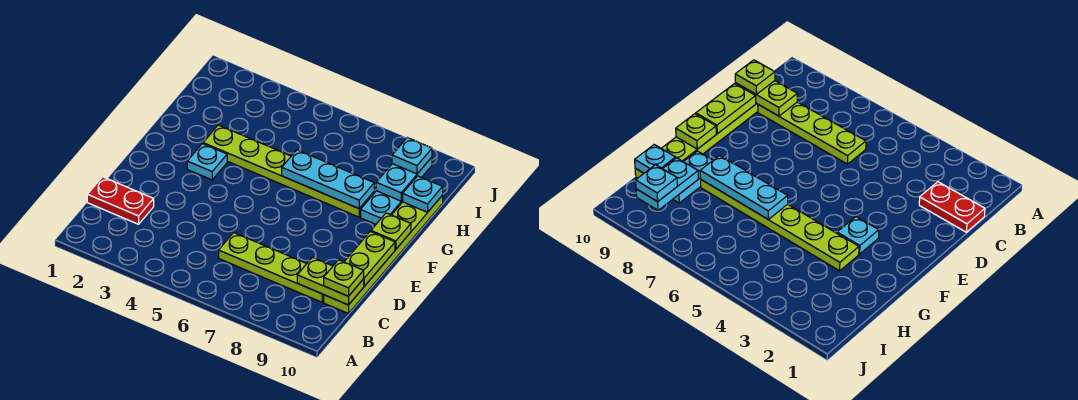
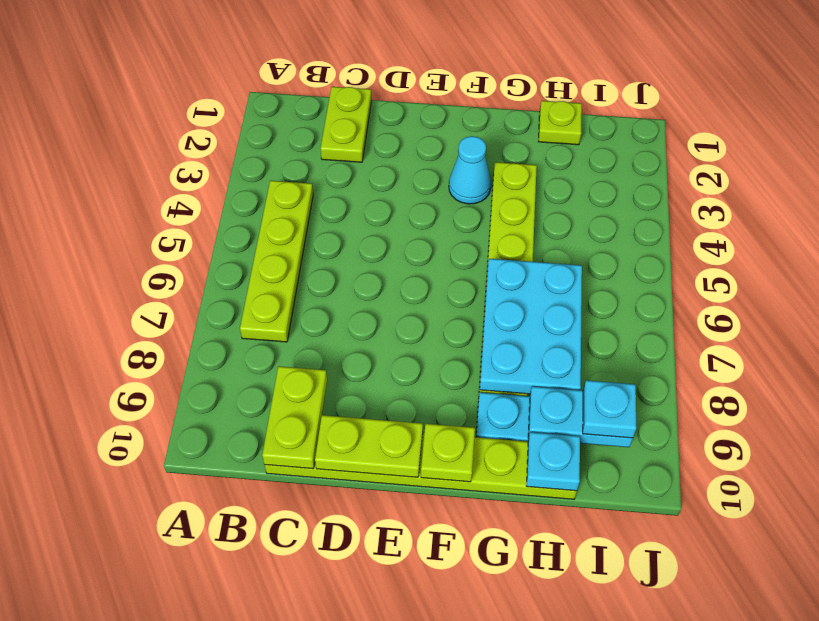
red plate C1:C2 level 1 -> lime plate C1:C2 level 1
lime plate C6:C9 level 1 -> lime plate B4:B7 level 1
lime plate C10 level 3 -> lime plate H1 level 1
cyan plate F3 level 1 -> cyan cone F3 level 1
cyan plate G6:G8 level 2 -> cyan plate G6:H8 level 2

